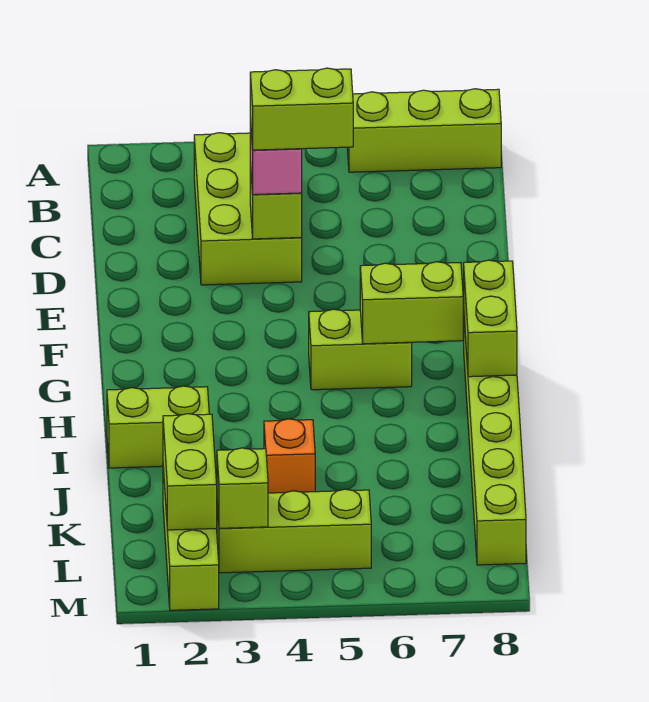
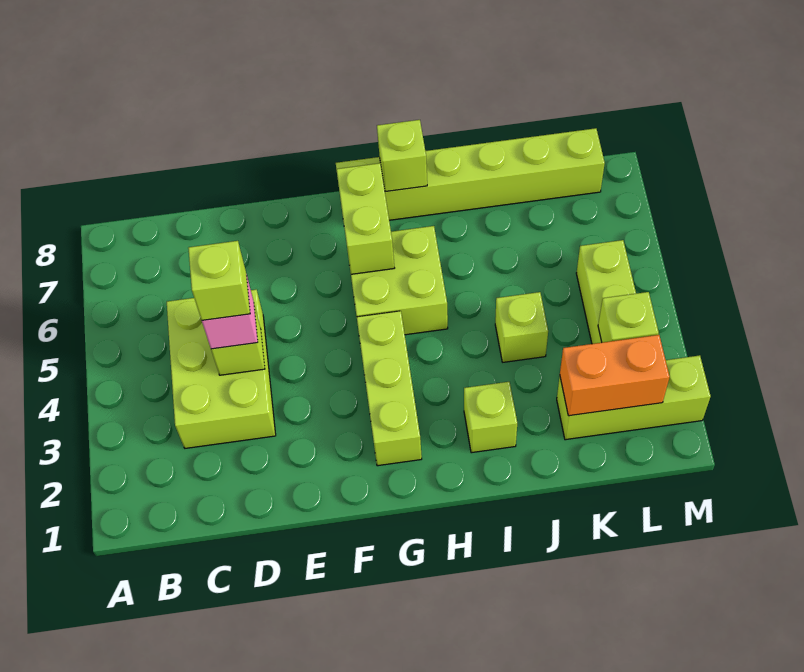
lime brick A6:A8 level 1 -> lime brick G2:G4 level 1
lime brick B3:D4 level 1 -> lime brick C3:D5 level 1
lime brick D4:D5 level 4 -> lime brick D4 level 4
lime brick G5:G6 level 1 -> lime brick G5:H6 level 1
lime brick G8:H8 level 2 -> lime brick H8 level 2
lime brick I1:I2 level 1 -> lime brick I2 level 1
orange brick J4 level 1 -> lime brick J4 level 1
lime brick K2:L2 level 2 -> orange brick K2:L2 level 2

